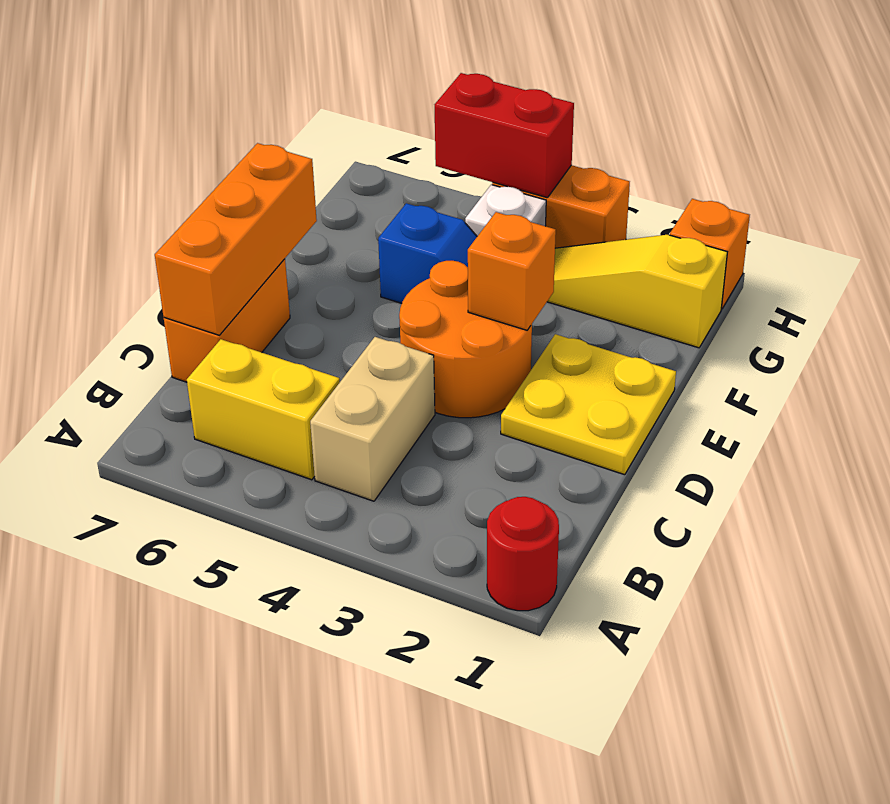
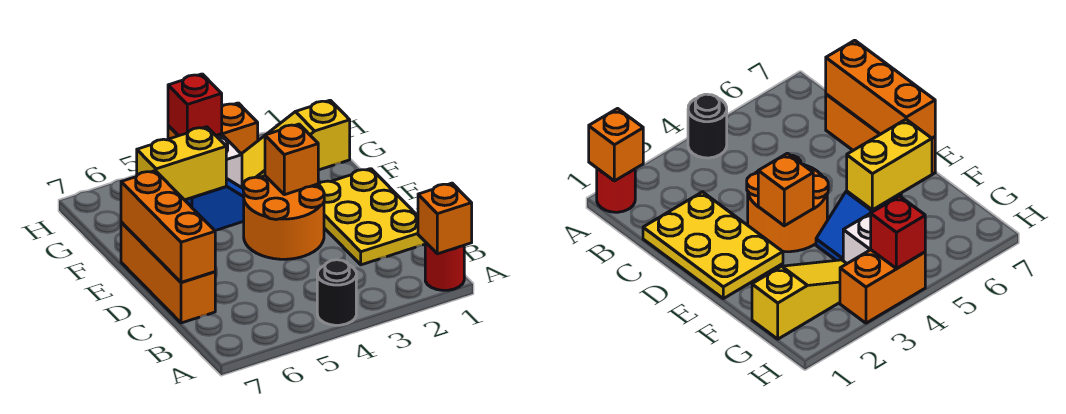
none -> black round brick A4 level 1
tan brick B4:C4 level 1 -> none
yellow brick B5:B6 level 1 -> yellow brick F5:F6 level 2
orange brick C7:D7 level 1 -> orange brick C7:E7 level 1
yellow plate D1:E2 level 1 -> yellow plate C1:E2 level 1
orange brick H1 level 1 -> orange brick A1 level 2
red brick H4:H5 level 2 -> red brick H4 level 2

